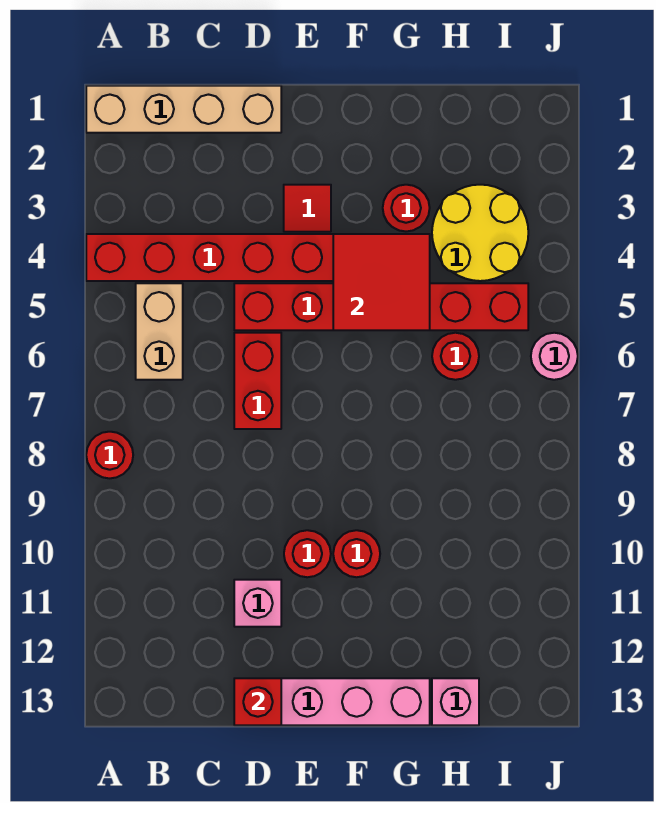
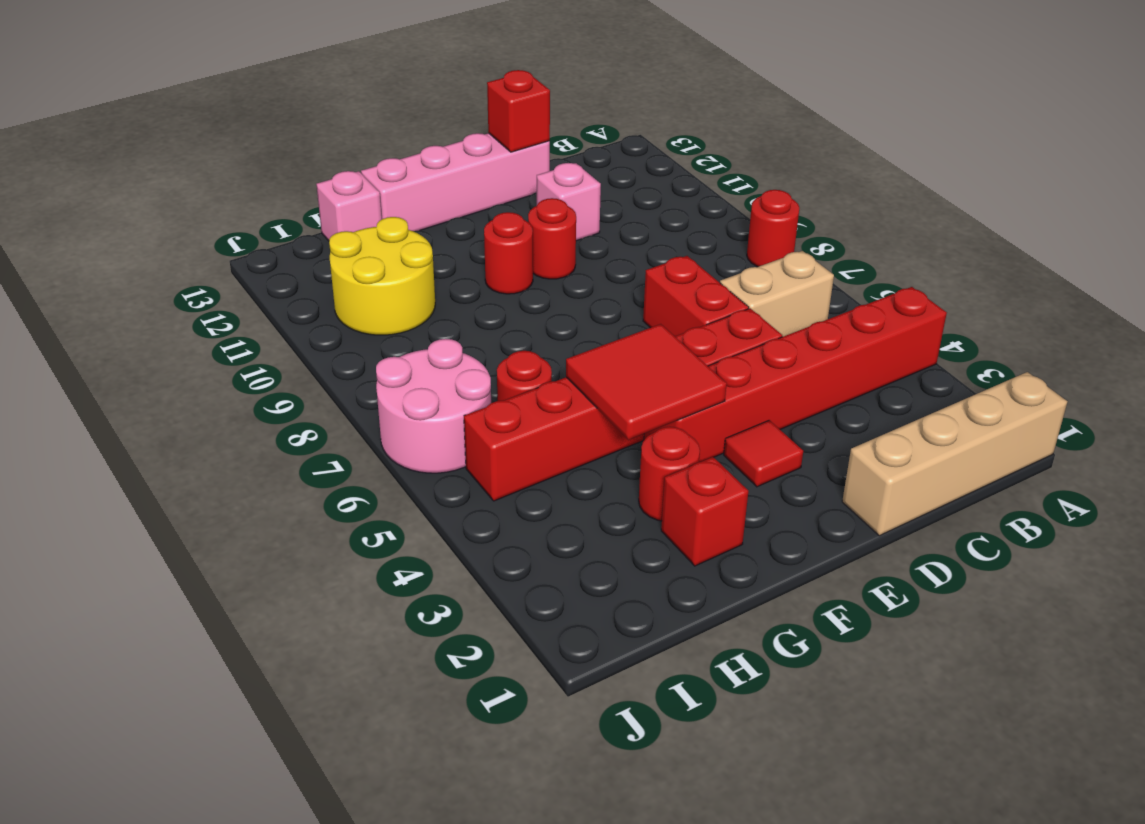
tan brick B5:B6 level 1 -> tan brick B6:C6 level 1
none -> red brick G2 level 1
yellow round brick H3:I4 level 1 -> yellow round brick H10:I11 level 1
pink round brick J6 level 1 -> pink round brick I6:J7 level 1

